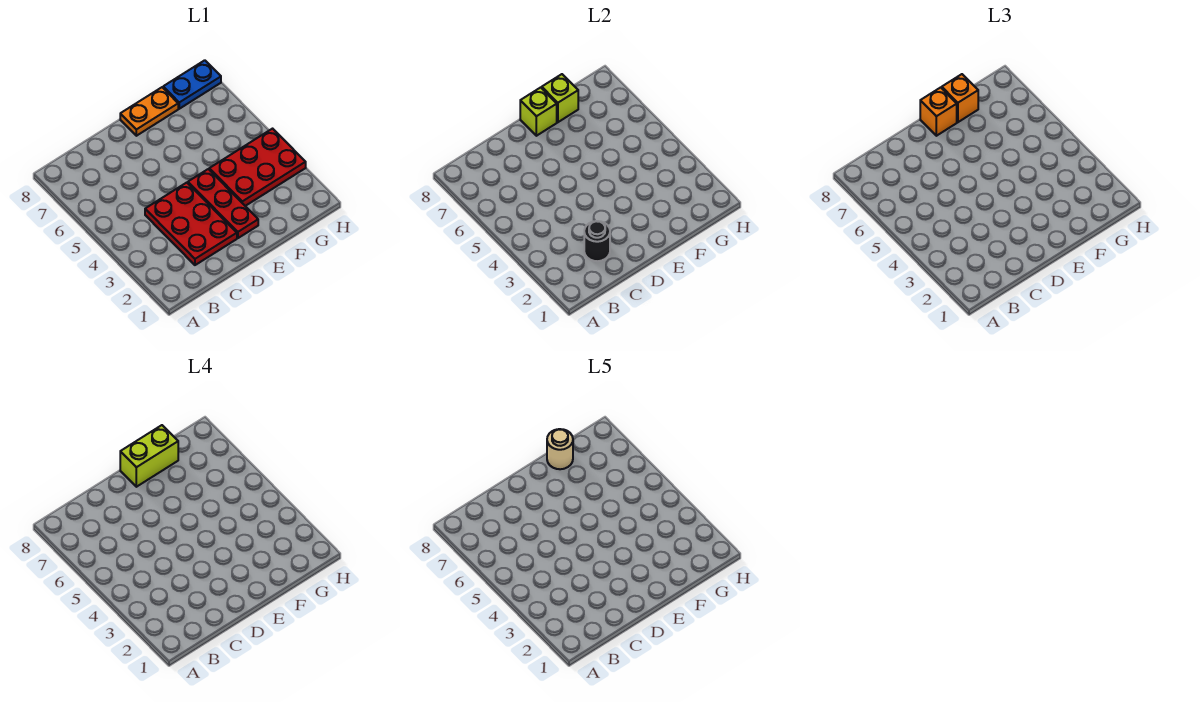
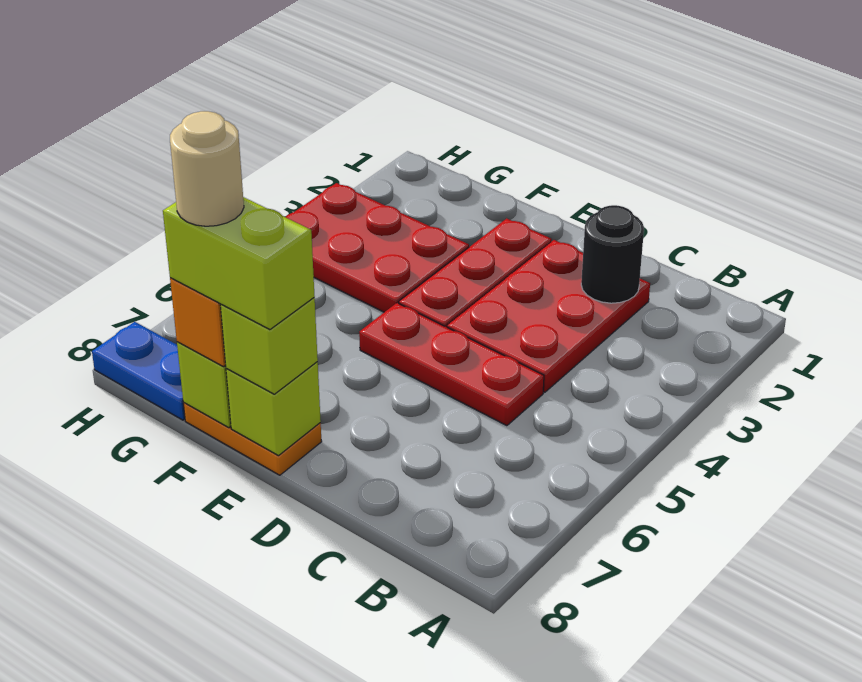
none -> red plate C5:E5 level 1
orange brick E8 level 3 -> lime brick E8 level 3

